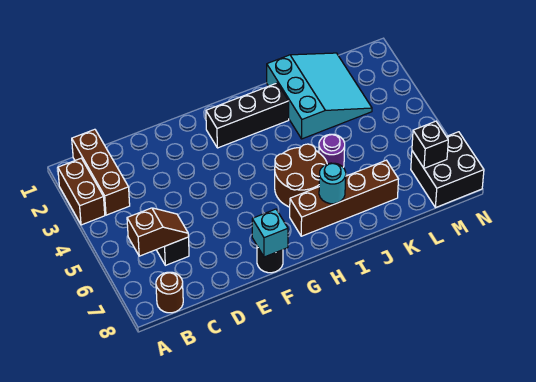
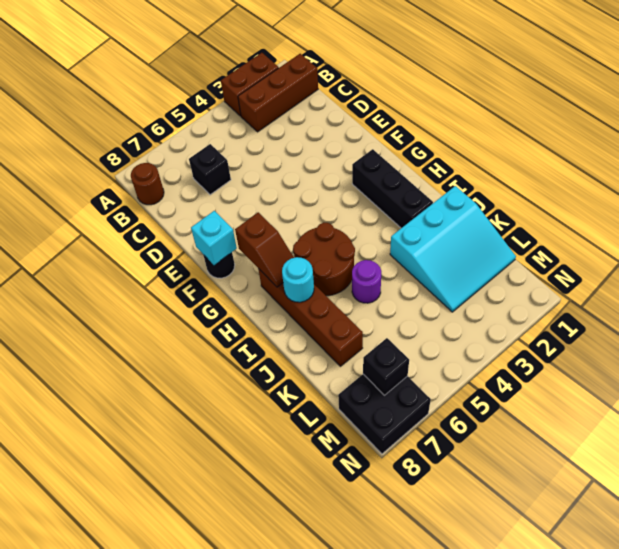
brown slope B6:C6 level 2 top B -> brown slope G7:H7 level 2 top G

